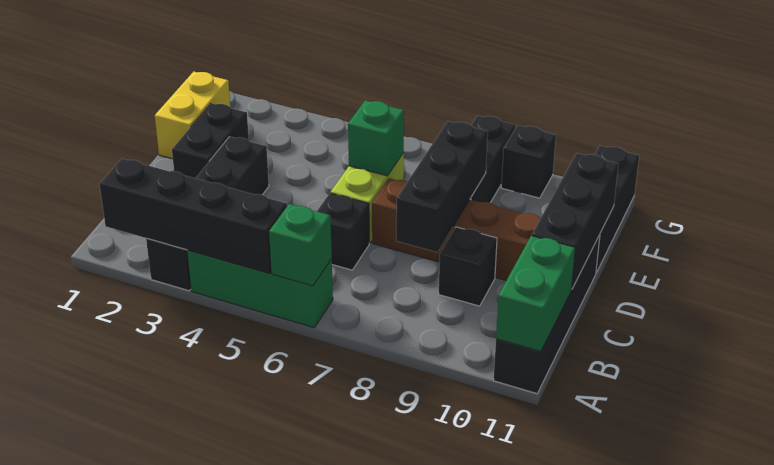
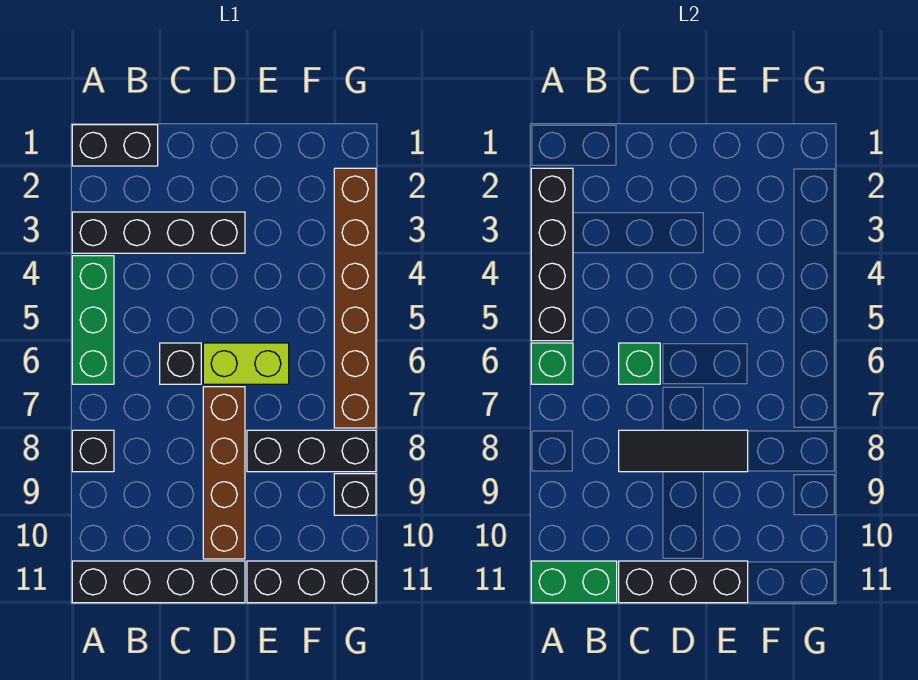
black brick C8:E8 level 2 -> black tile C8:E8 level 2
black brick C9 level 1 -> black brick A8 level 1
black brick D2:E2 level 1 -> black brick A1:B1 level 1
yellow brick E1:F1 level 1 -> none
green brick E6 level 2 -> green brick C6 level 2
none -> brown brick G2:G7 level 1

